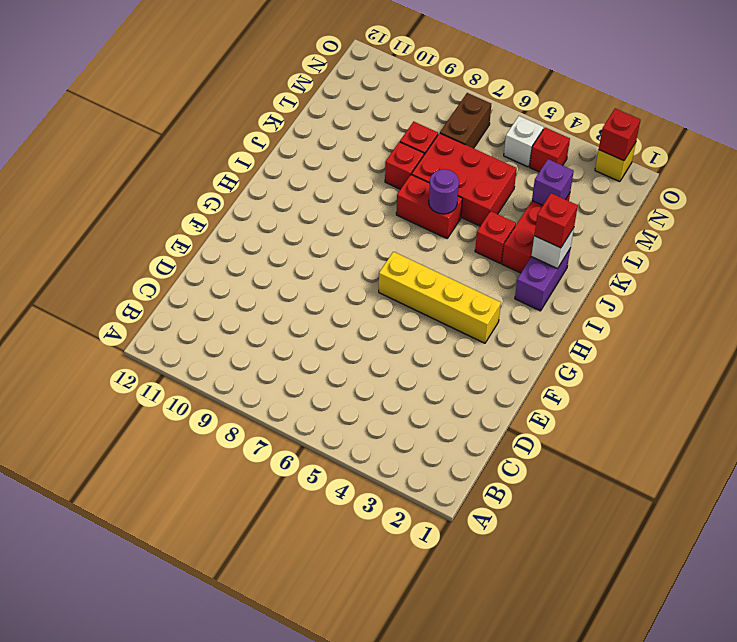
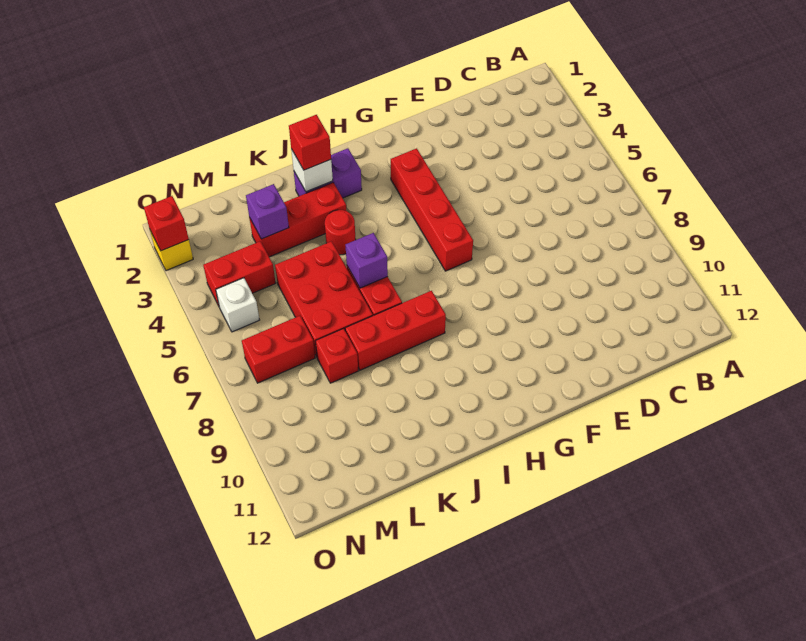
yellow brick G3:G6 level 1 -> red brick G3:G6 level 1
red brick J4 level 1 -> red round brick J4 level 1
purple round brick J6 level 2 -> purple brick J6 level 2
red brick K8 level 1 -> red brick I8:K8 level 1
brown brick M7:N7 level 1 -> red brick M7:N7 level 1
red brick N4 level 1 -> red brick M4:N4 level 1

